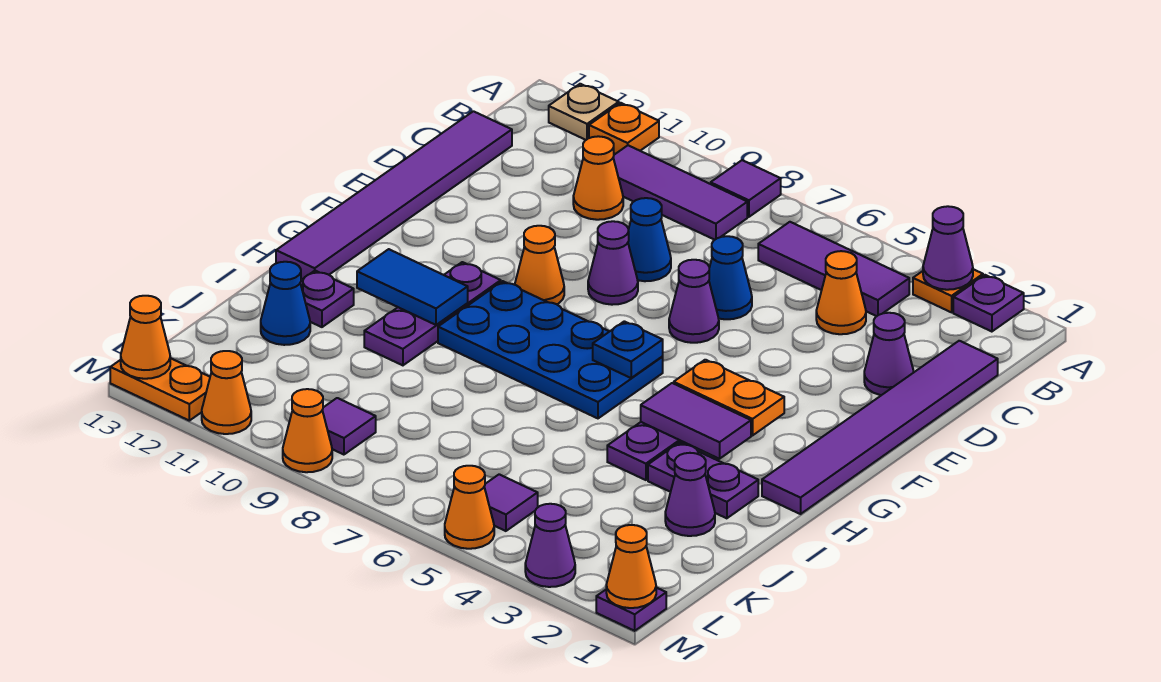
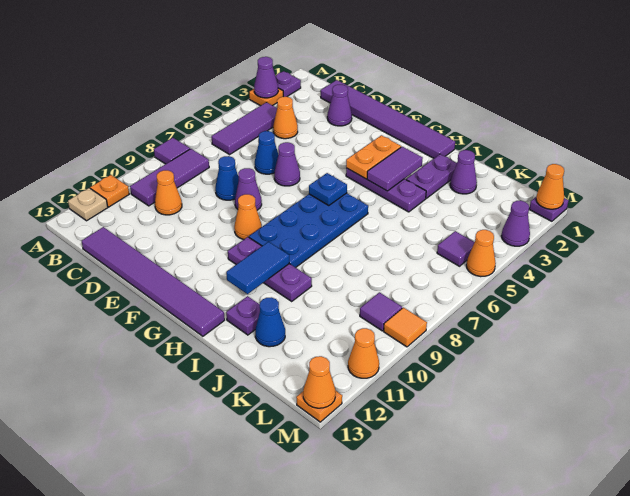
orange cone M9 level 1 -> orange tile M9 level 1
orange plate M12:M13 level 1 -> orange plate M13 level 1

